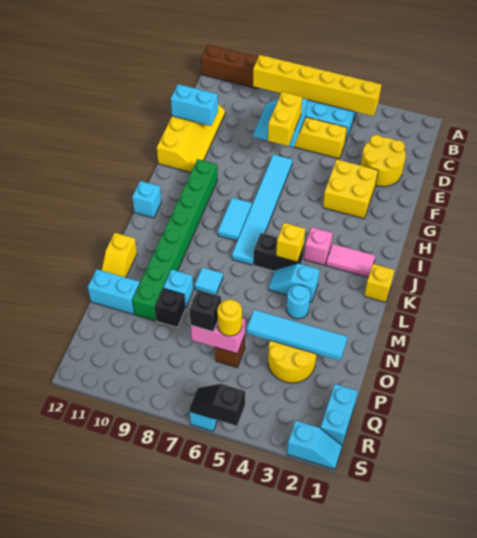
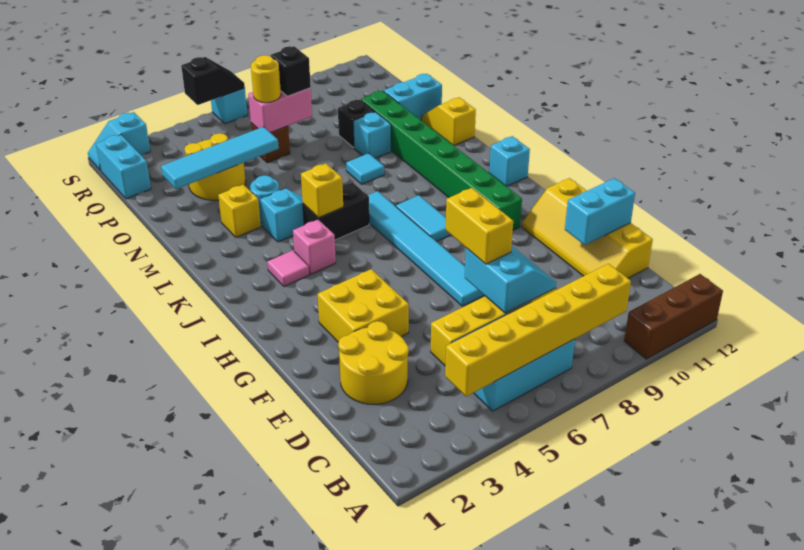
pink tile J2:J3 level 1 -> pink tile J3 level 1
yellow brick K1 level 1 -> yellow brick M3 level 1

